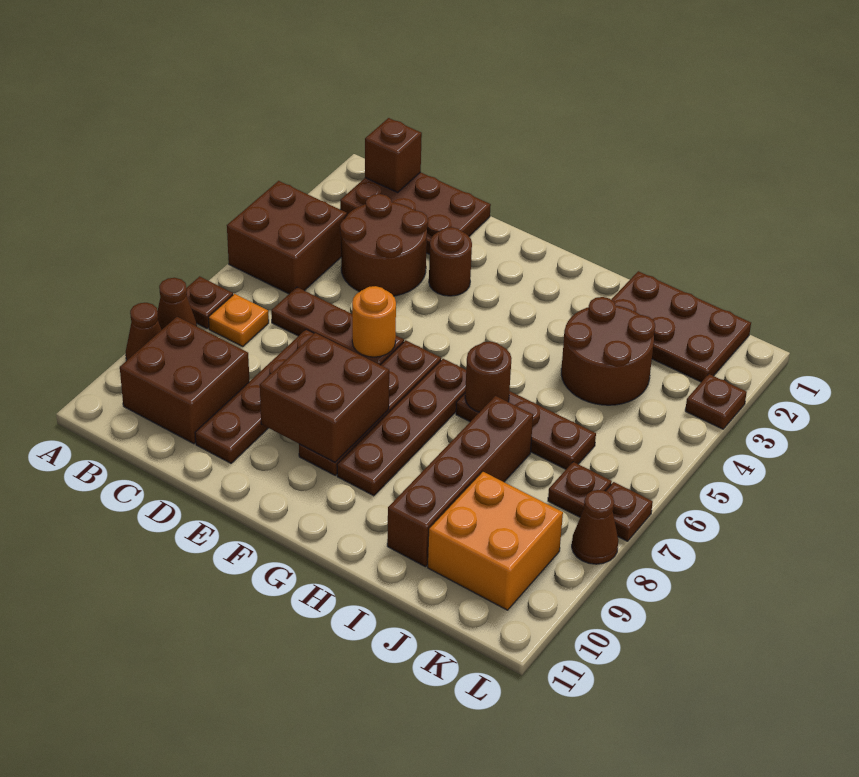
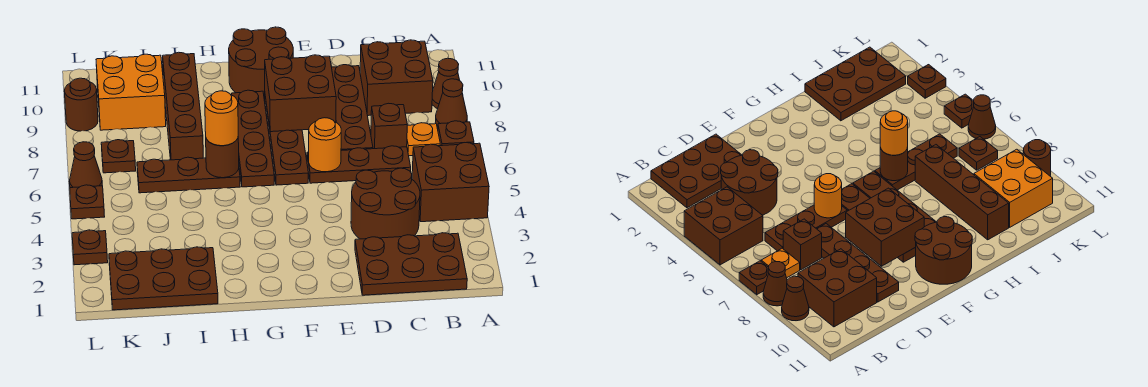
brown brick B1 level 2 -> brown brick C7 level 1
brown round brick E3 level 1 -> brown round brick L9 level 1
none -> orange round brick H6 level 3
brown round brick I3:J4 level 1 -> brown round brick F10:G11 level 1
brown plate L7 level 1 -> brown plate L5 level 1
brown cone L8 level 1 -> brown cone L6 level 1

